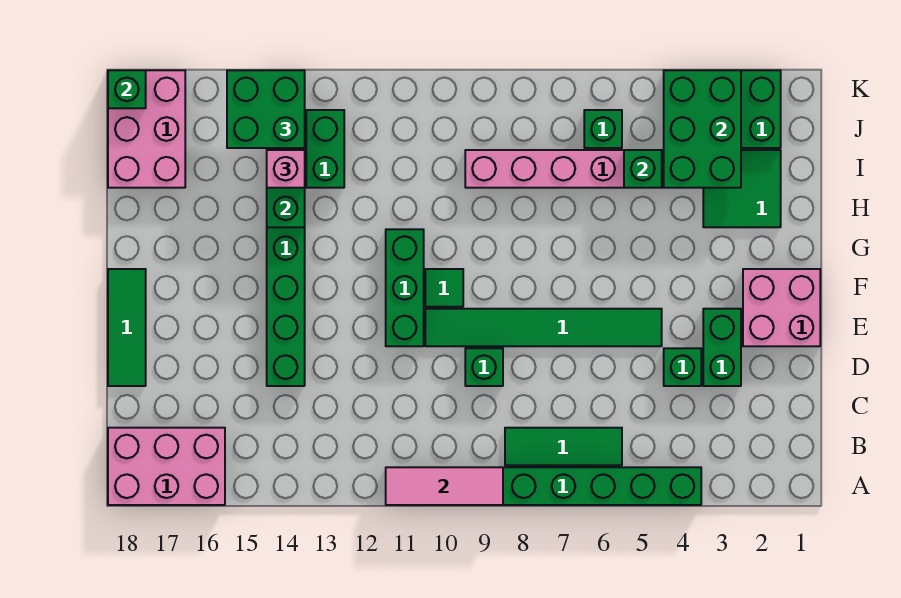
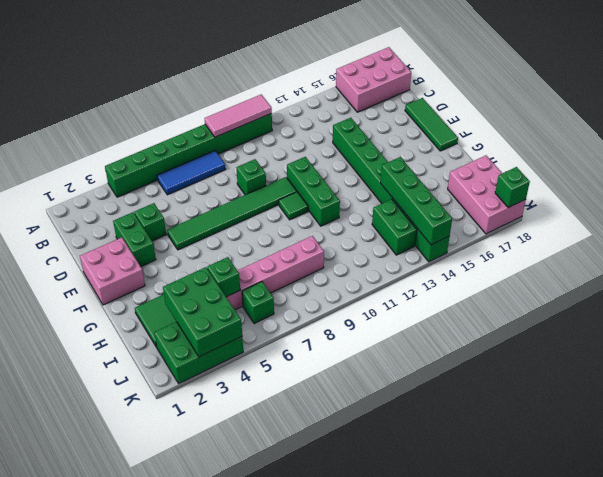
green tile B6:B8 level 1 -> blue tile B6:B8 level 1
pink brick I14 level 3 -> none
green brick J14:K15 level 3 -> none

